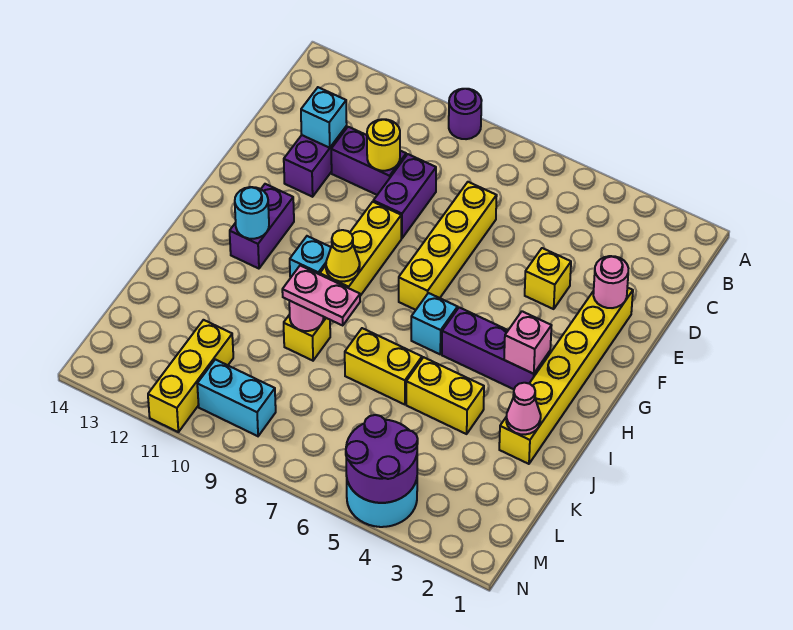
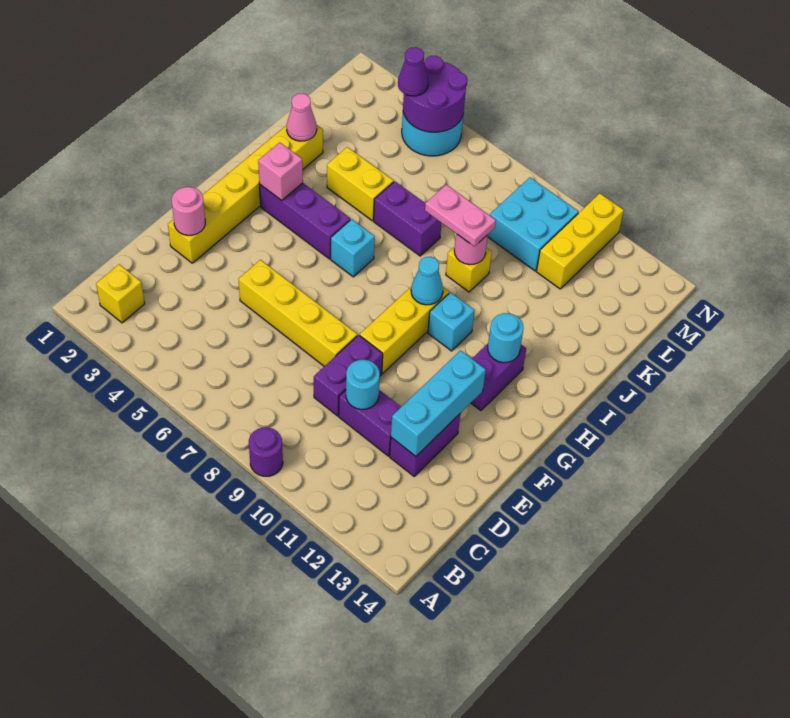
yellow brick D7:G7 level 1 -> yellow brick E5:E8 level 1
yellow round brick D10 level 2 -> cyan round brick D10 level 2
cyan brick D12 level 2 -> cyan brick D12:F12 level 2
yellow brick E4 level 1 -> yellow brick B2 level 1
yellow cone H9 level 2 -> cyan cone H9 level 2
yellow brick J6:J7 level 1 -> purple brick J6:J7 level 1
none -> purple cone M4 level 3
cyan brick M9:M10 level 1 -> cyan brick L9:M10 level 1

